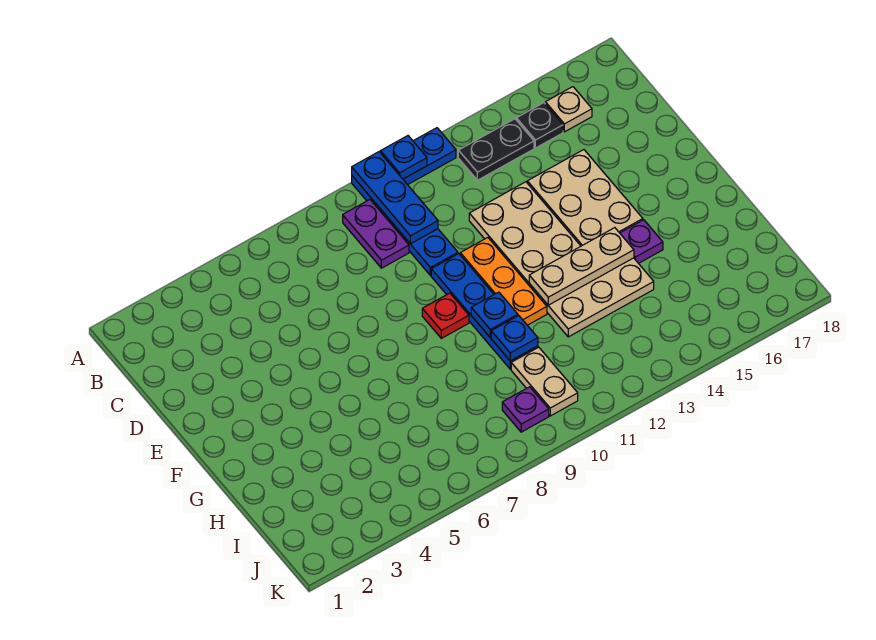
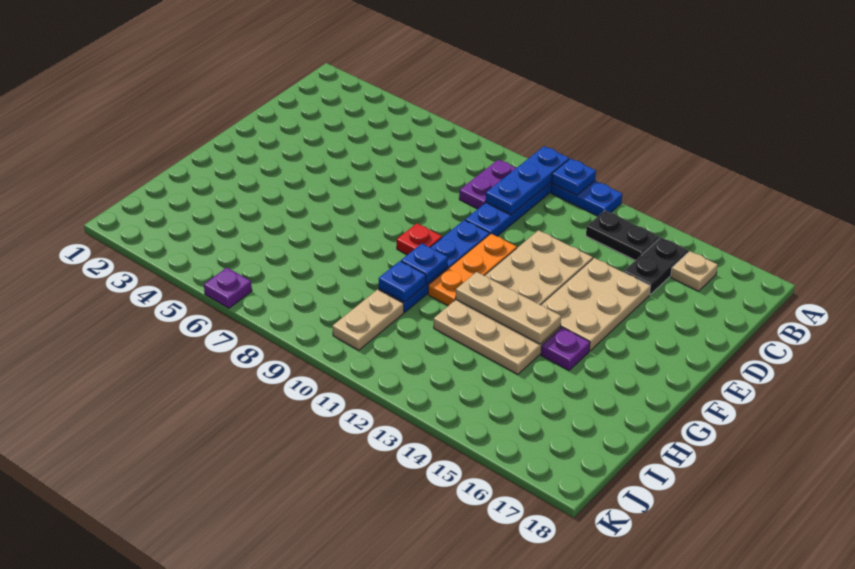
black plate B15 level 1 -> black plate B15:C15 level 1
purple plate J9 level 1 -> purple plate K6 level 1

